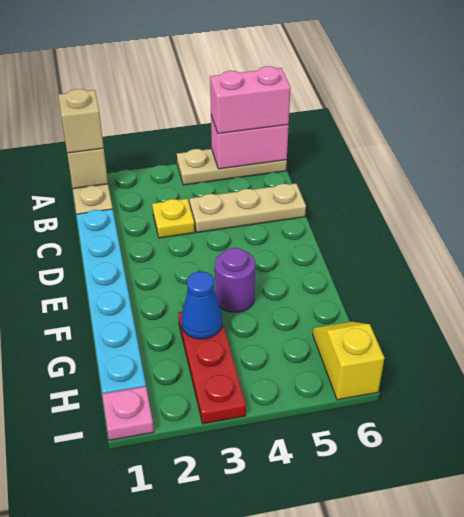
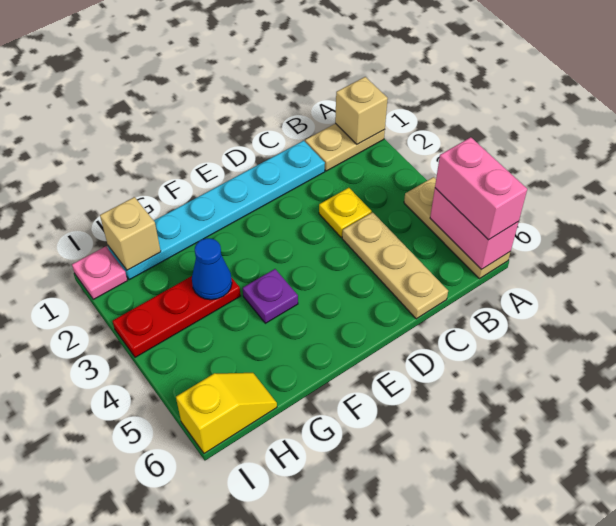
tan brick A1 level 3 -> tan brick H1 level 2
purple round brick F4 level 1 -> purple plate F4 level 1

